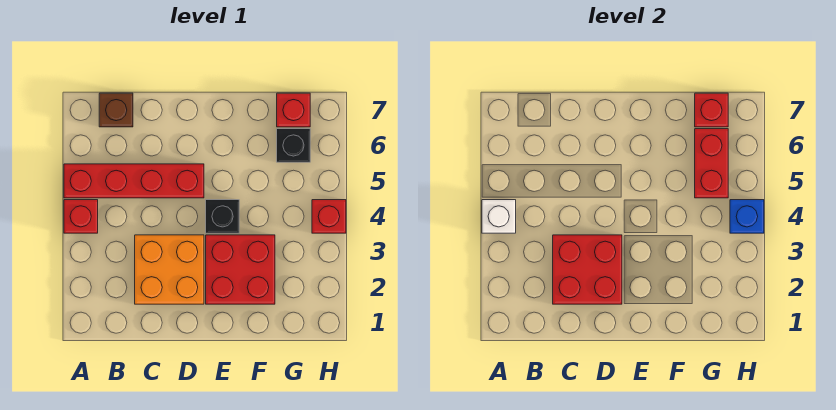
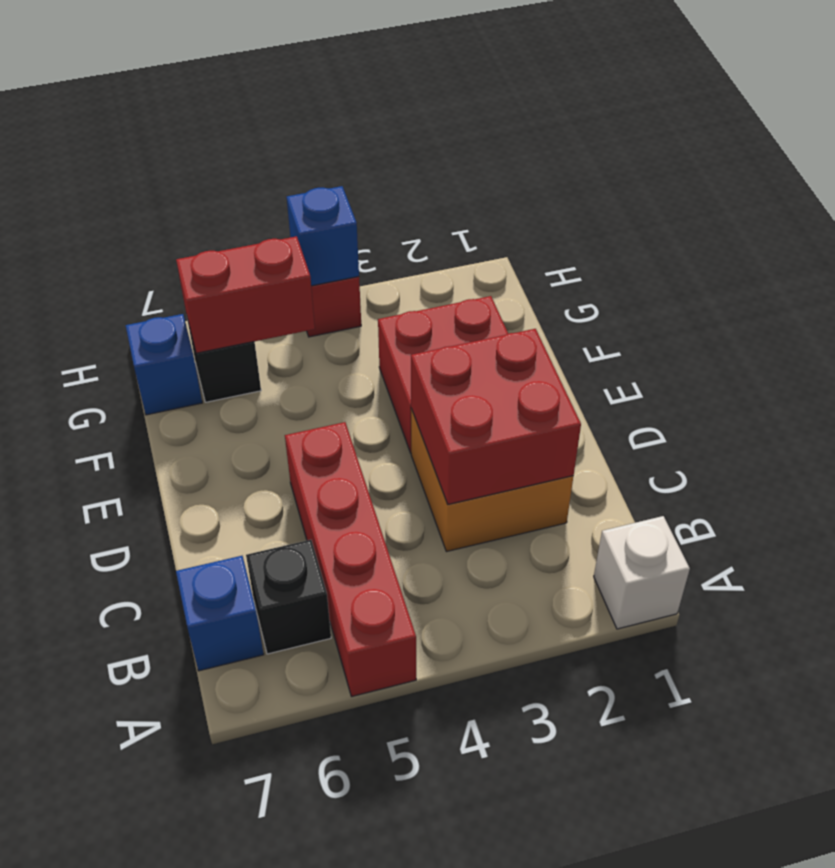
red brick A4 level 1 -> none
white brick A4 level 2 -> white brick A1 level 1
brown brick B7 level 1 -> blue brick B7 level 1
black brick E4 level 1 -> black brick B6 level 1
red brick G7 level 1 -> blue brick G7 level 1
red brick G7 level 2 -> none

